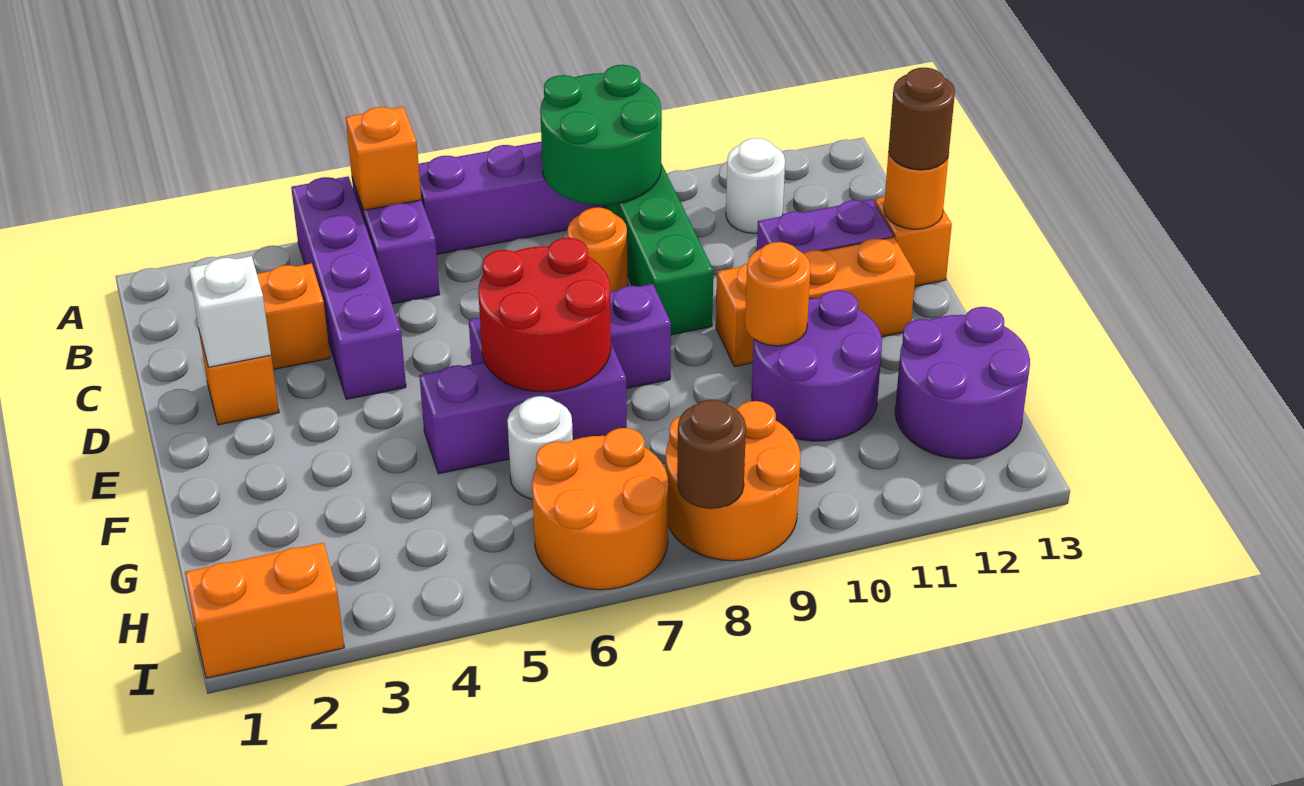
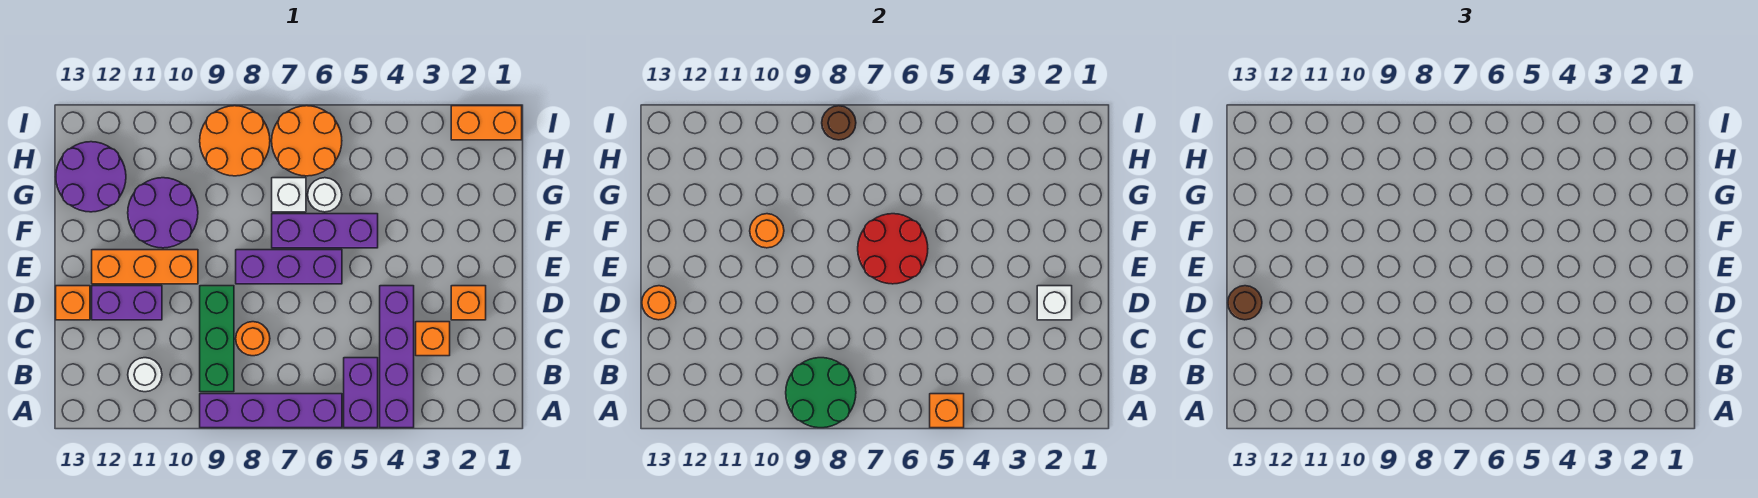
none -> white brick G7 level 1

